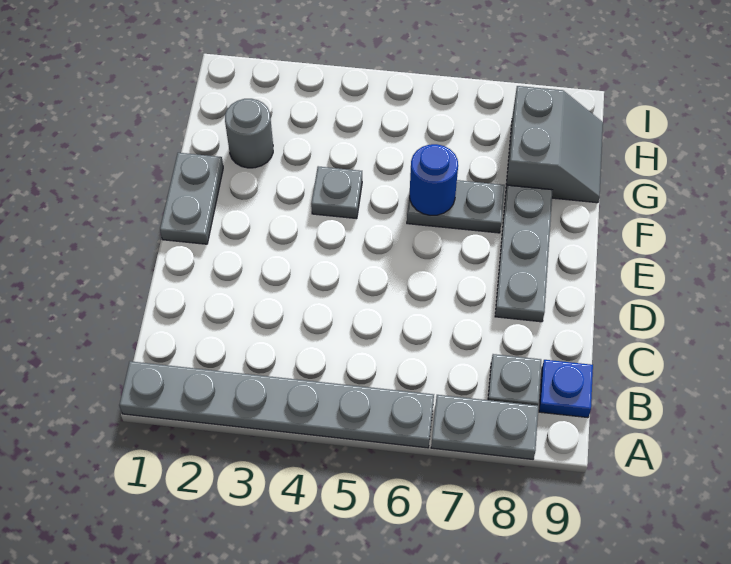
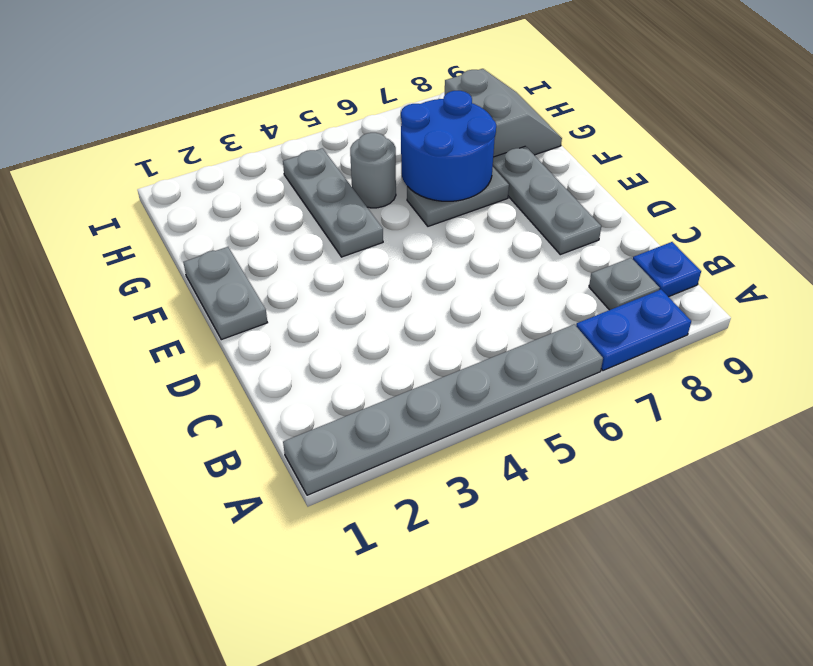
grey plate A7:A8 level 1 -> blue plate A7:A8 level 1
grey plate F4 level 1 -> grey plate F4:H4 level 1
blue round brick F6 level 2 -> blue round brick F6:G7 level 2
grey round brick G2 level 1 -> grey round brick G5 level 1

